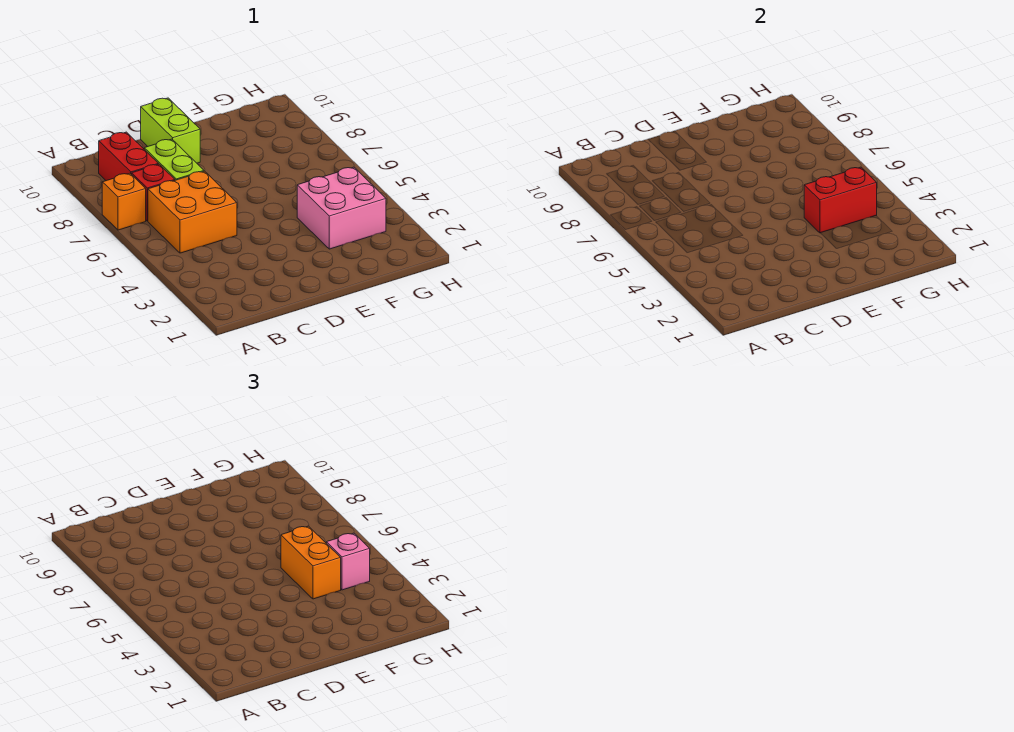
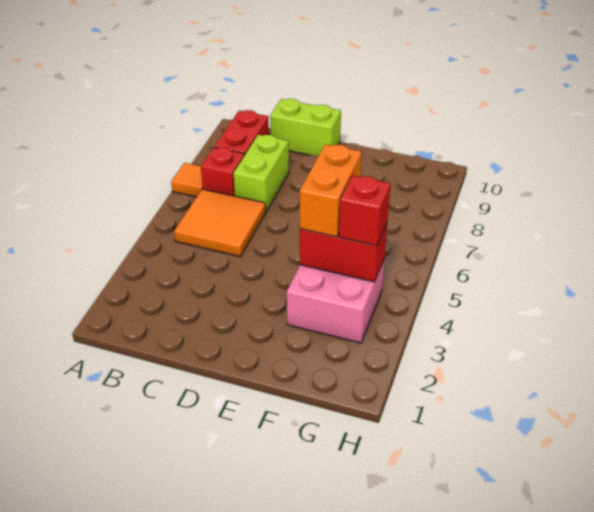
orange brick A7 level 1 -> orange tile A7 level 1
orange brick B5:C6 level 1 -> orange tile B5:C6 level 1
lime brick D9:D10 level 1 -> lime brick C10:D10 level 1
pink brick G4 level 3 -> red brick G4 level 3

